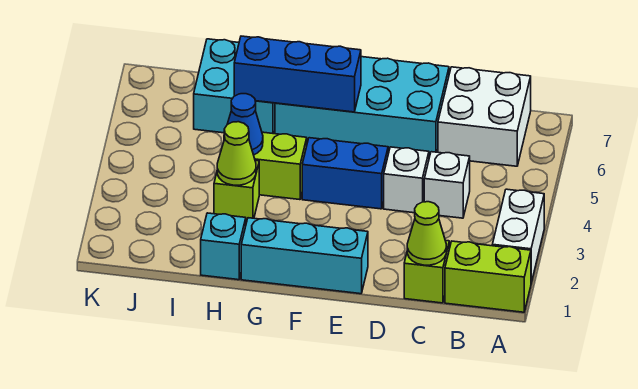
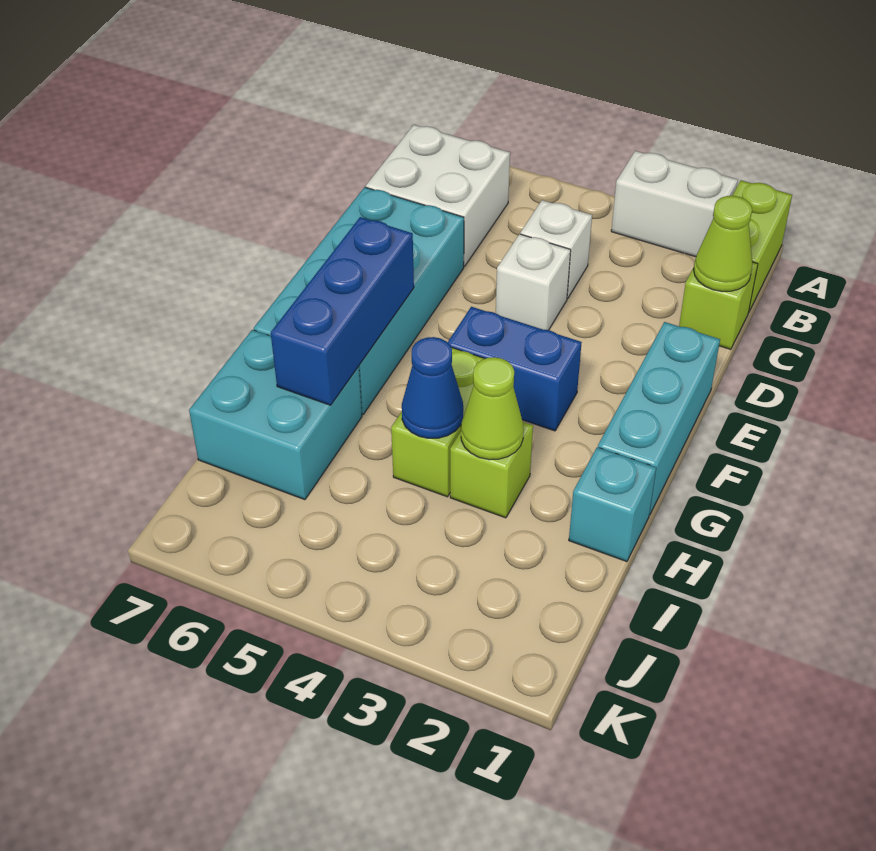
blue brick E4:F4 level 1 -> blue brick F3:F4 level 1

